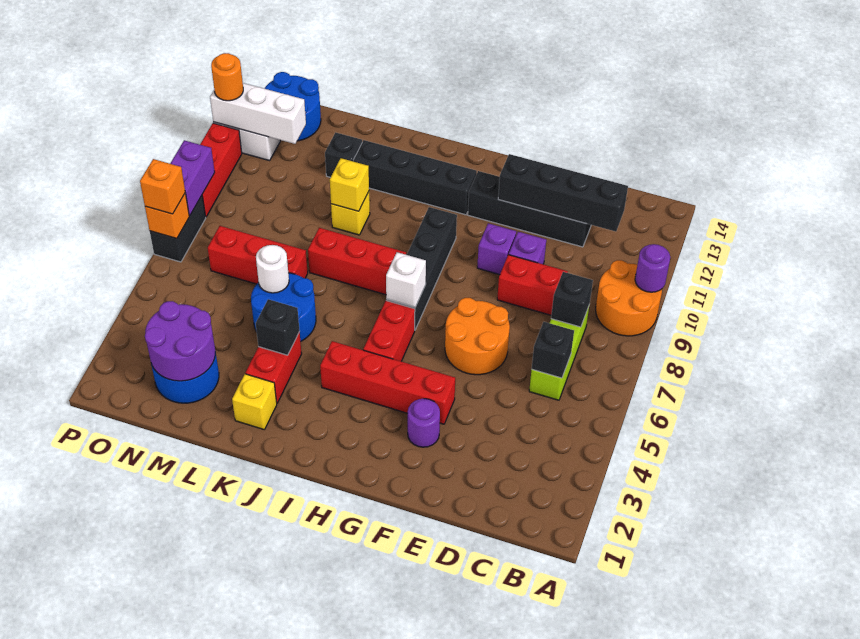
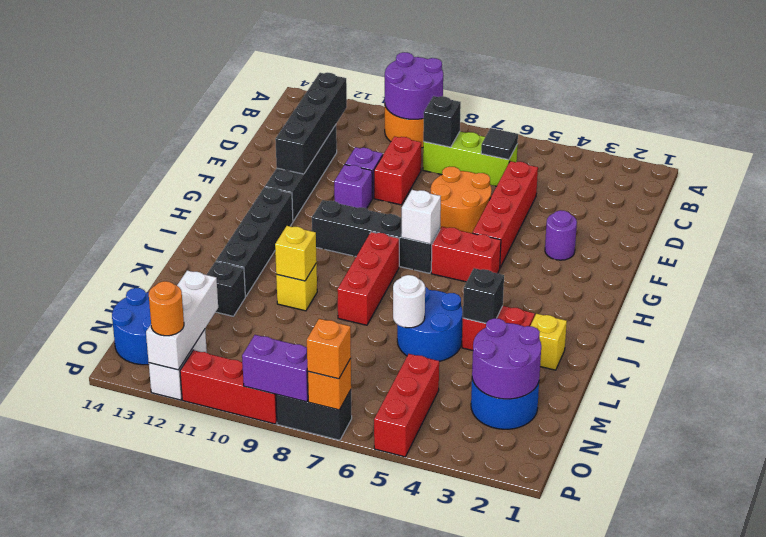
purple round brick A10 level 2 -> purple round brick A9:B10 level 2
black brick C6 level 2 -> black tile C6 level 2
red brick F4:I4 level 1 -> red brick D5:G5 level 1
red brick L7:N7 level 1 -> red brick N5:P5 level 1

